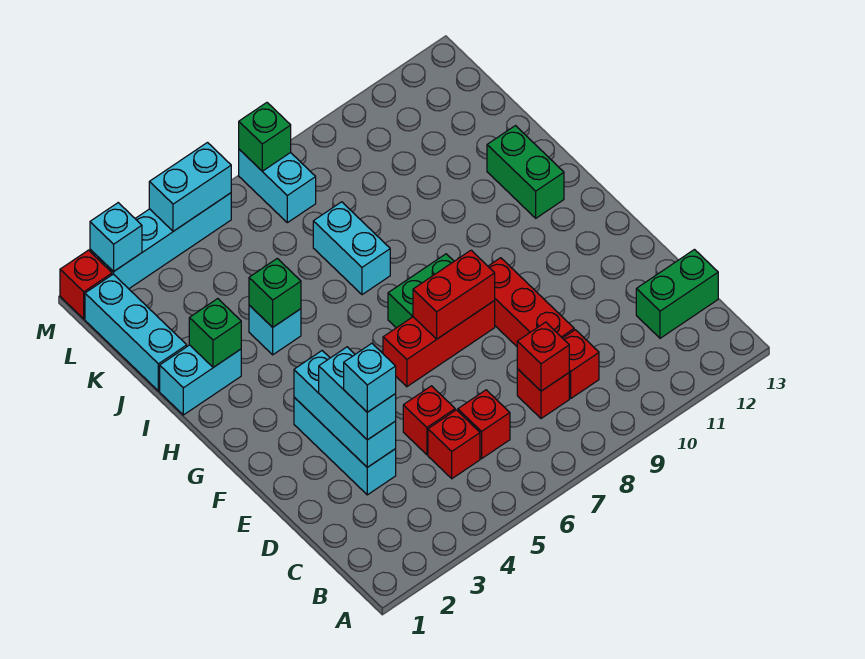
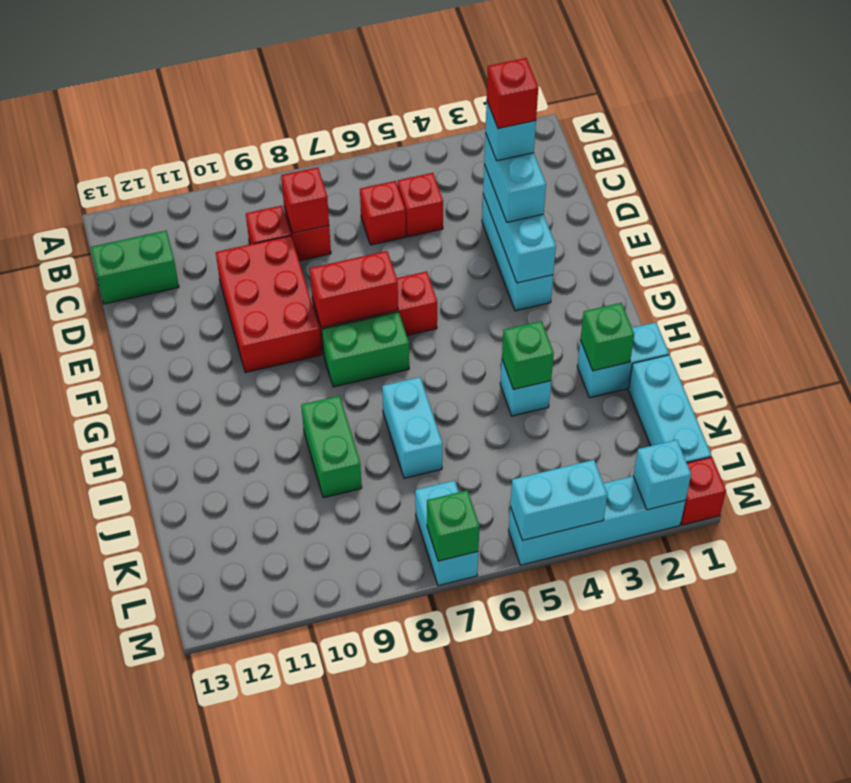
red brick D5 level 1 -> red brick D3 level 5
red brick D9:F9 level 1 -> red brick D9:F10 level 1
green brick H12:I12 level 1 -> green brick I9:J9 level 1

